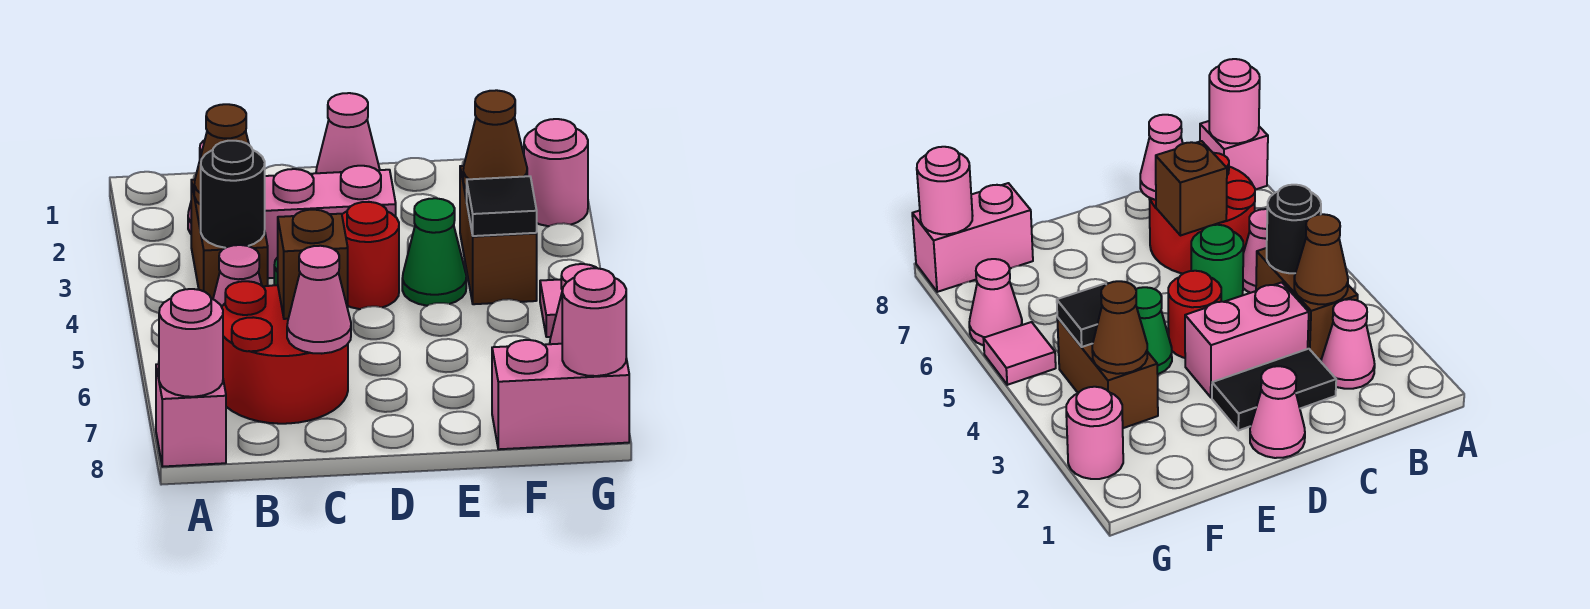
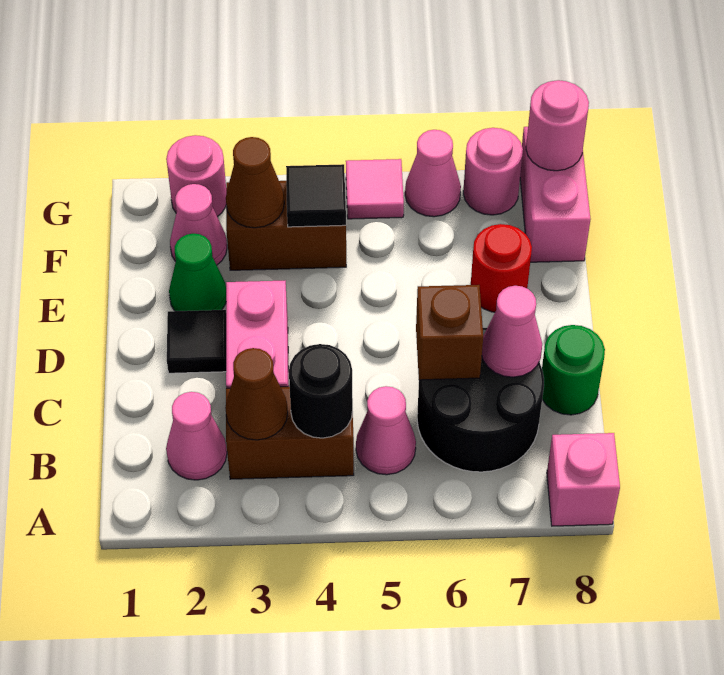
pink round brick A8 level 2 -> pink round brick G7 level 1
red round brick B6:C7 level 1 -> black round brick B6:C7 level 1
black tile C2:D2 level 1 -> black tile D2 level 1
green round brick C5 level 1 -> green round brick C8 level 1
pink cone D1 level 1 -> pink cone F2 level 1
red round brick D4 level 1 -> red round brick E7 level 1
green cone E4 level 1 -> green cone E2 level 1

